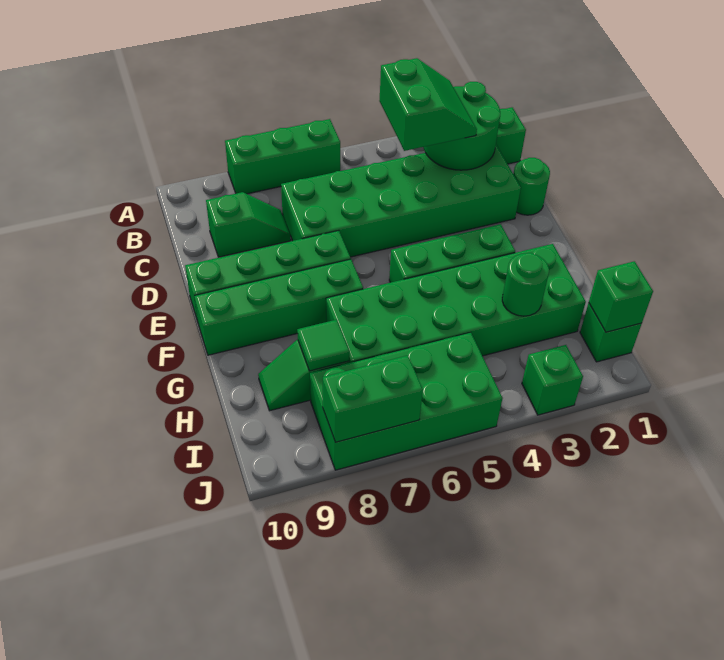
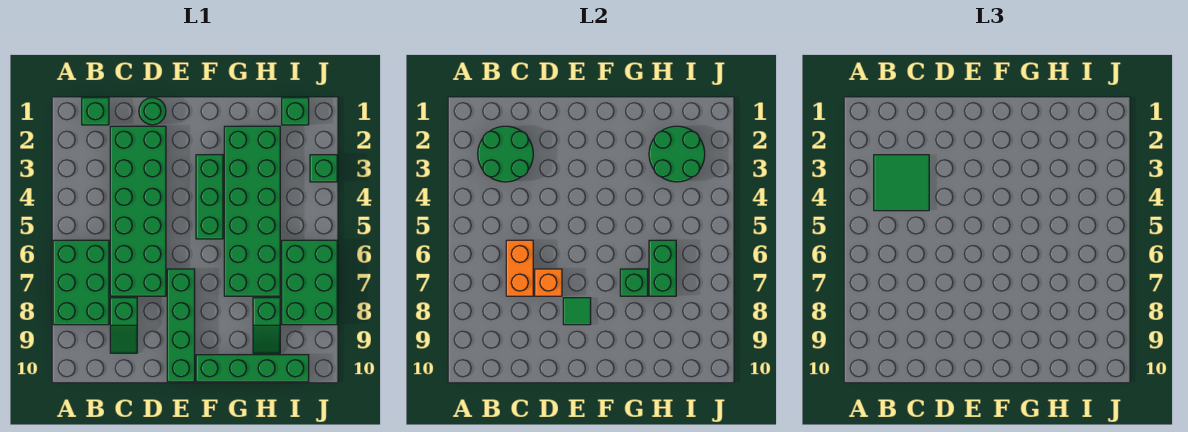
green brick A6:A8 level 1 -> green brick A6:B8 level 1
green slope B3:C4 level 3 top 4 -> green tile B3:C4 level 3
none -> orange brick C6:C7 level 2
green slope C8:C9 level 1 top 9 -> green slope C8:C9 level 1 top 8
none -> orange brick D7 level 2
green brick F7:F10 level 1 -> green brick F10:I10 level 1
green round brick H3 level 2 -> green round brick H2:I3 level 2
green tile H8 level 2 -> green tile E8 level 2
green brick I1 level 2 -> green brick G7 level 2
green brick I5:J8 level 1 -> green brick I6:J8 level 1
green brick J7:J8 level 2 -> green brick H6:H7 level 2

